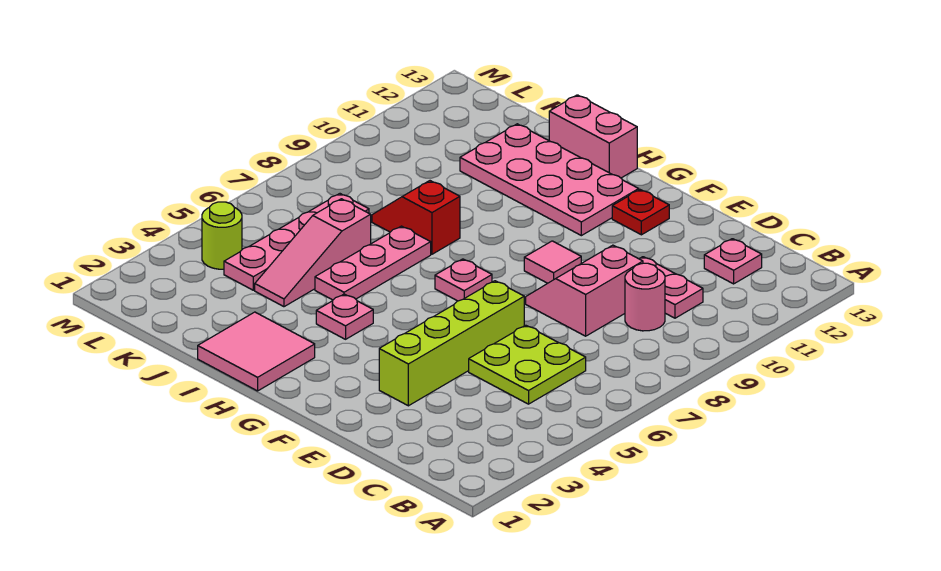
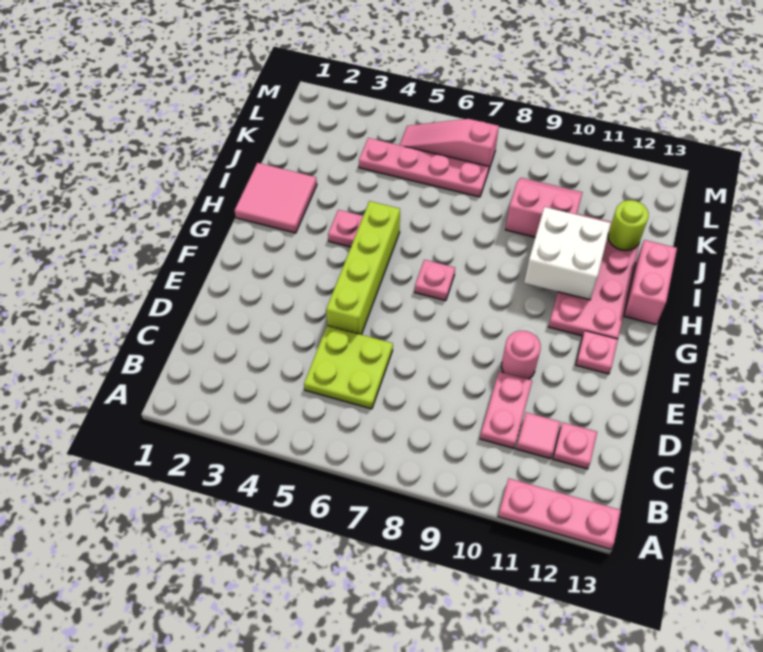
pink round brick C9 level 1 -> pink round brick E10 level 1
pink slope D8:E9 level 1 top D -> pink slope J9:K10 level 1 top J
lime brick E3:E6 level 1 -> lime brick E5:H5 level 1
pink tile F9 level 1 -> pink tile C11 level 1
red plate F12 level 1 -> pink plate F12 level 1
none -> white brick H10:I11 level 2
pink plate I5:I7 level 1 -> pink plate A11:A13 level 1
red slope I8:J8 level 1 top I -> none
pink slope J4:J6 level 1 top 6 -> pink slope L5:L7 level 1 top 7
lime round brick L4 level 1 -> lime round brick J12 level 2

